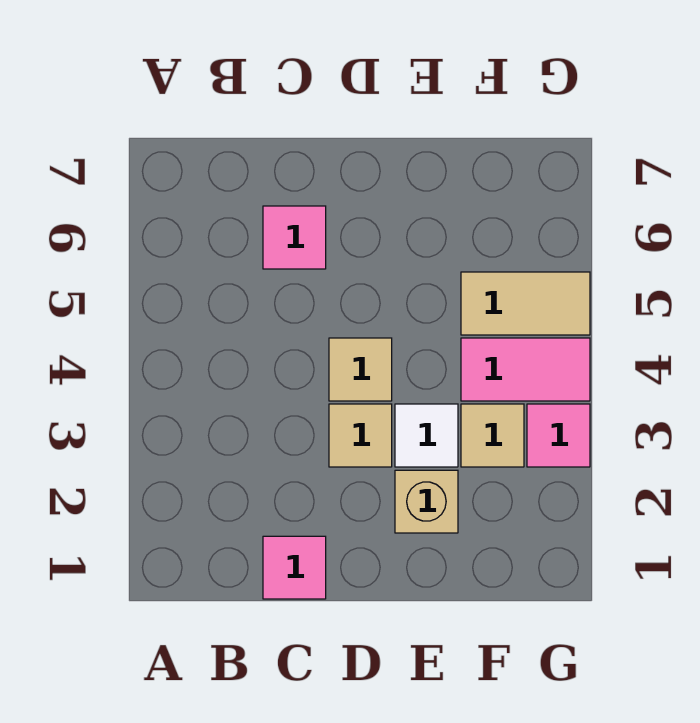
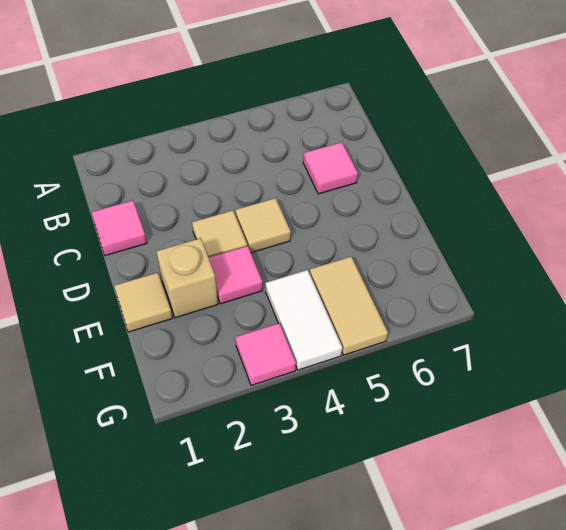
white tile E3 level 1 -> pink tile E3 level 1
tan tile F3 level 1 -> tan tile E1 level 1
pink tile F4:G4 level 1 -> white tile F4:G4 level 1

